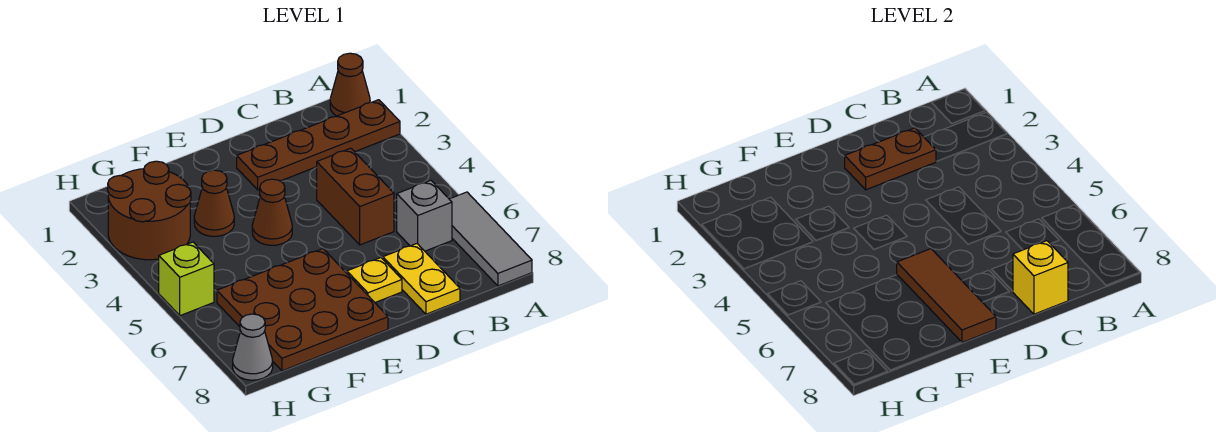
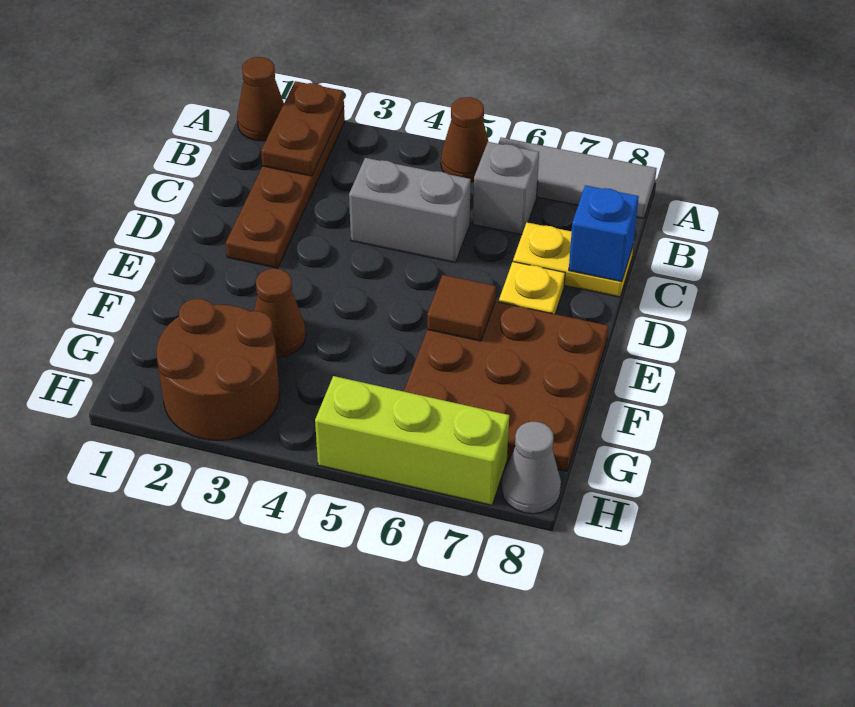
brown plate C2:D2 level 2 -> brown plate A2:B2 level 2
brown brick C4:C5 level 1 -> grey brick C4:C5 level 1
yellow brick C8 level 2 -> blue brick C8 level 2
brown cone E4 level 1 -> brown cone A5 level 1
brown tile E6:E8 level 2 -> brown tile E6 level 2
lime brick H5 level 1 -> lime brick H5:H7 level 1

